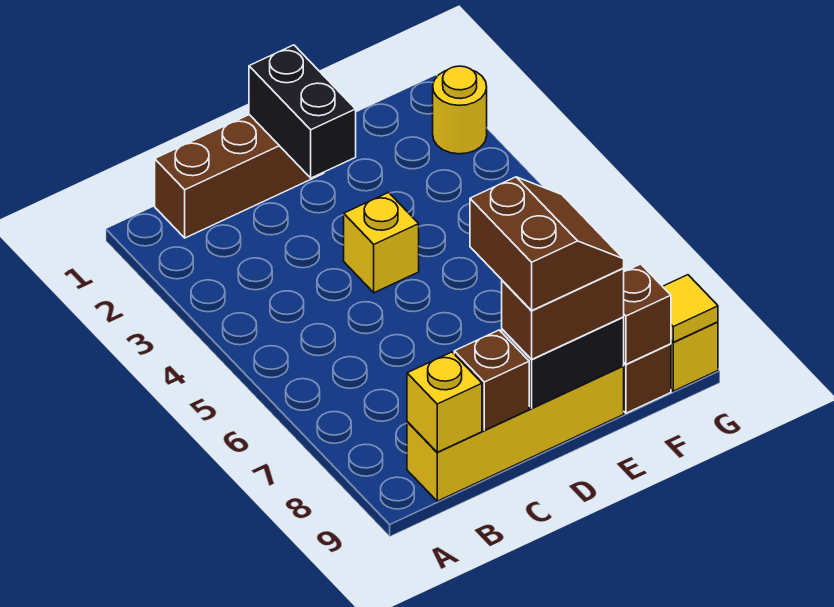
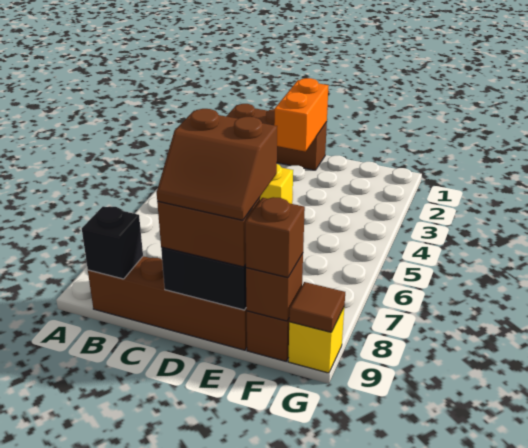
yellow brick B9:E9 level 1 -> brown brick B9:E9 level 1
yellow brick B9 level 2 -> black brick B9 level 2
brown brick C9 level 2 -> brown brick F9 level 3
black brick D1:D2 level 2 -> orange brick D1:D2 level 2
brown slope D8:E9 level 4 top D -> brown slope D8:E9 level 4 top 8
yellow round brick G2 level 1 -> none
yellow tile G9 level 2 -> brown tile G9 level 2

